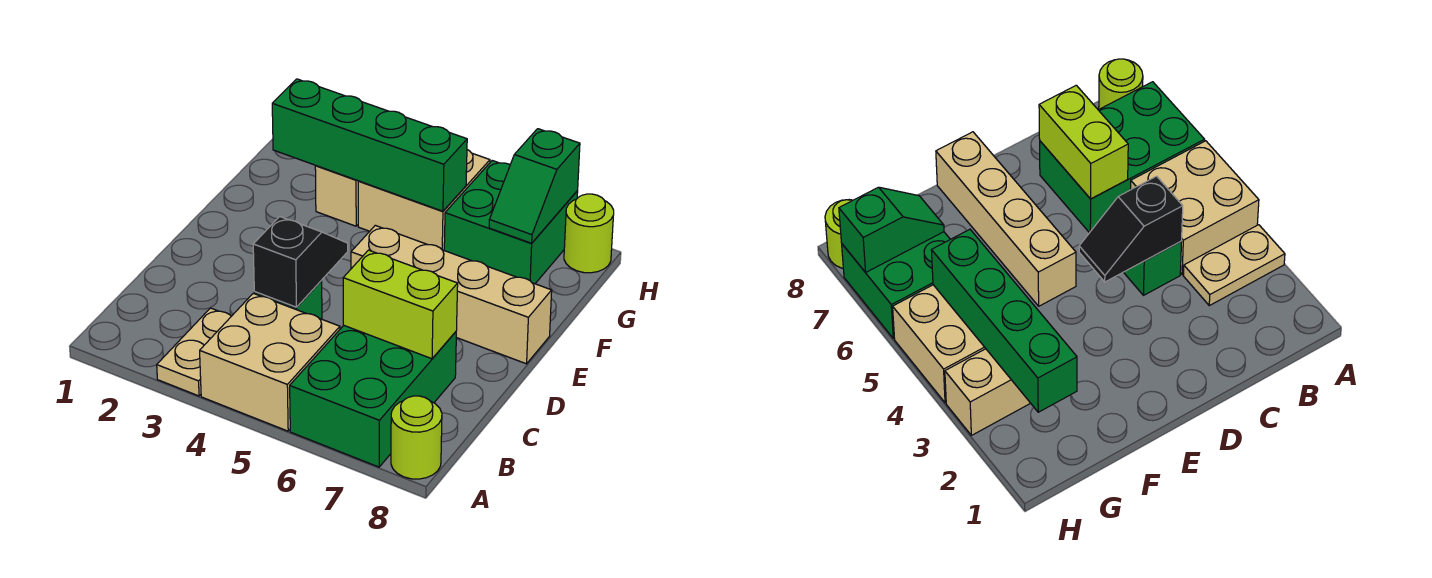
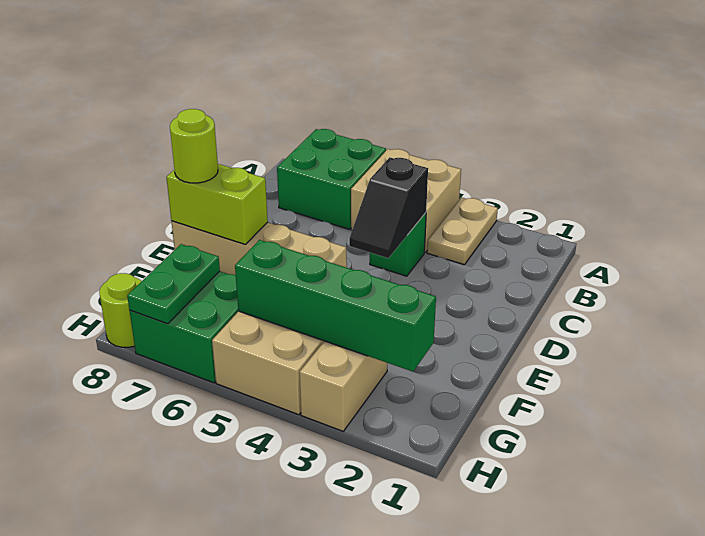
green brick A6:C7 level 1 -> green brick A6:B7 level 1
lime round brick A8 level 1 -> lime round brick E8 level 3
lime brick C6:C7 level 2 -> lime brick E7:E8 level 2
green slope G7:H7 level 2 top H -> green plate G7:H7 level 2

